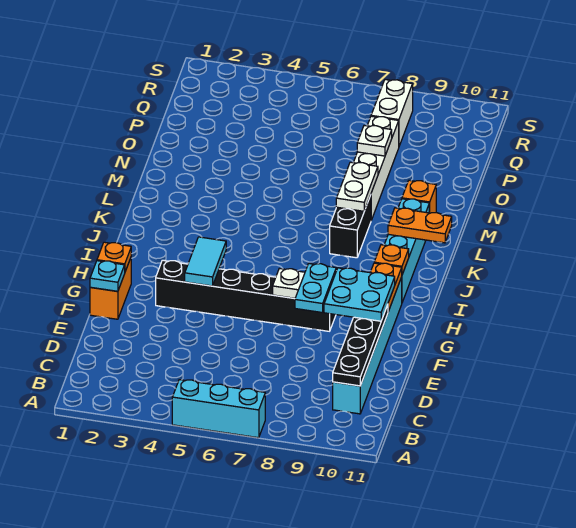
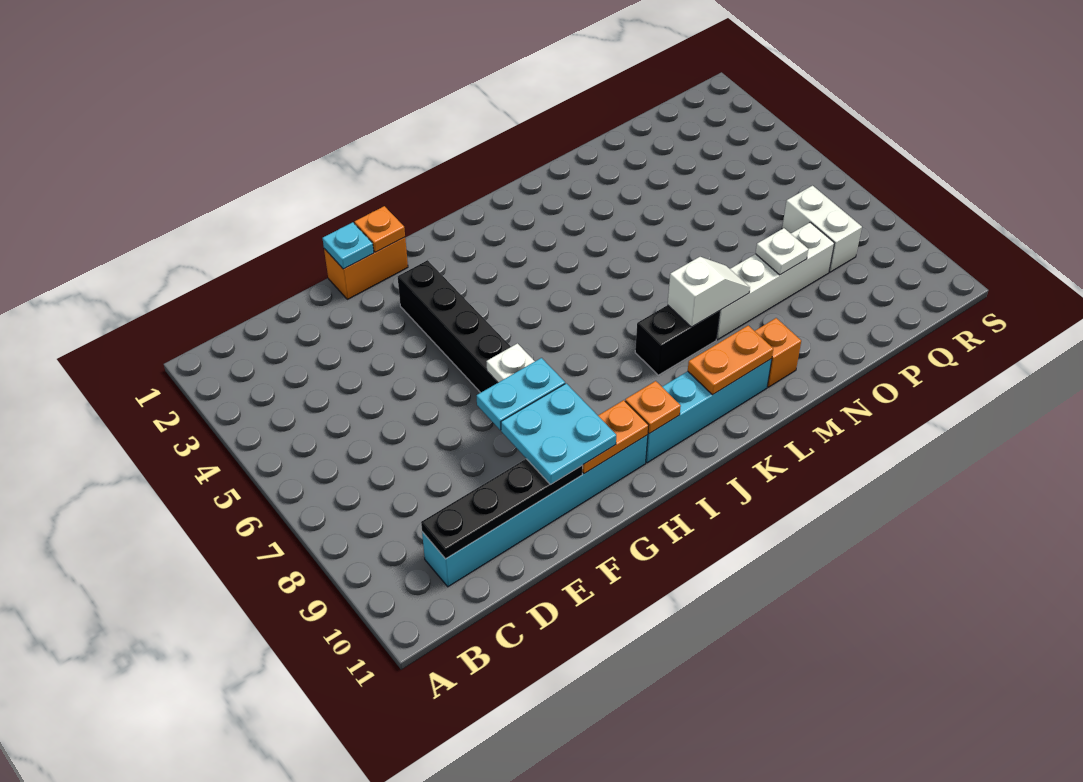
cyan brick A5:A7 level 1 -> none
cyan tile G4:H4 level 2 -> none
orange plate K10:K11 level 2 -> orange plate K10:L10 level 2
white plate L8:M8 level 2 -> white slope L8:M8 level 2 top L
white brick Q8:R8 level 1 -> white brick Q7:Q8 level 1

